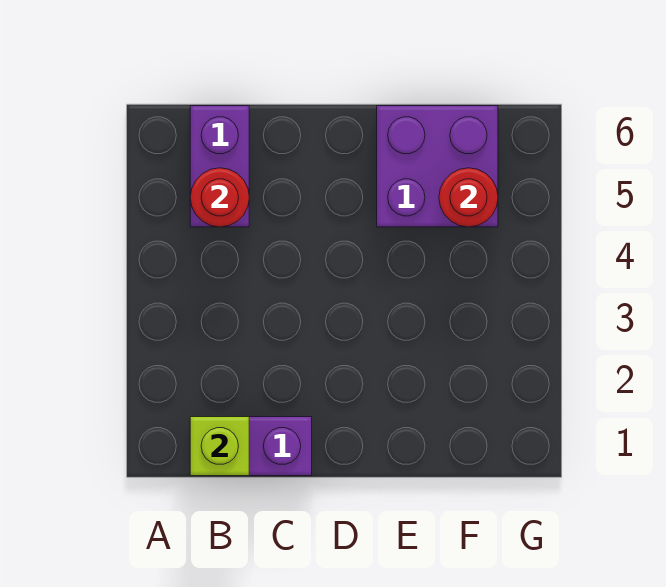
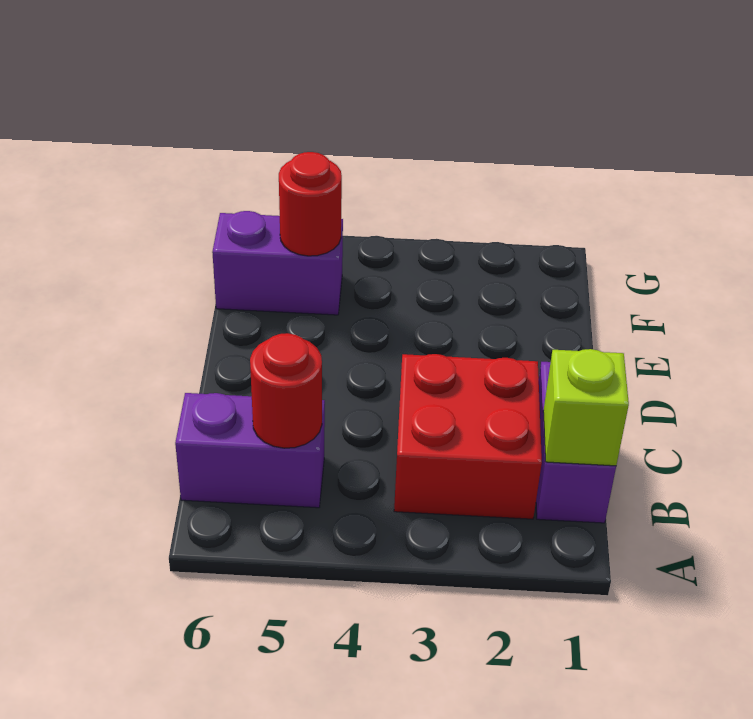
none -> red brick B2:C3 level 1
purple brick E5:F6 level 1 -> purple brick F5:F6 level 1

